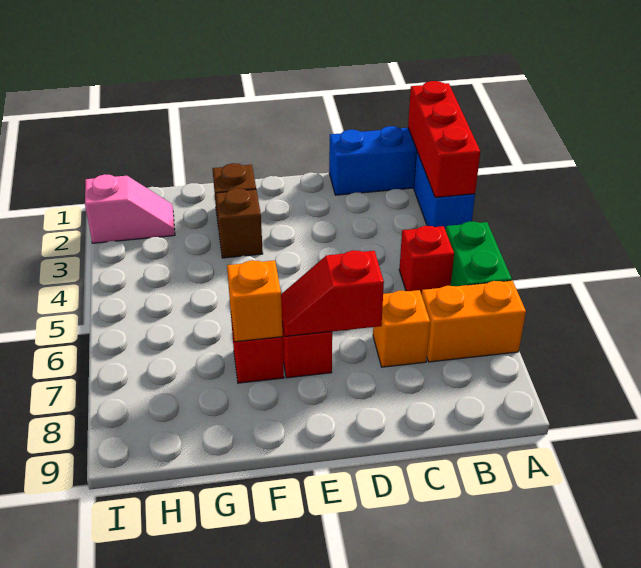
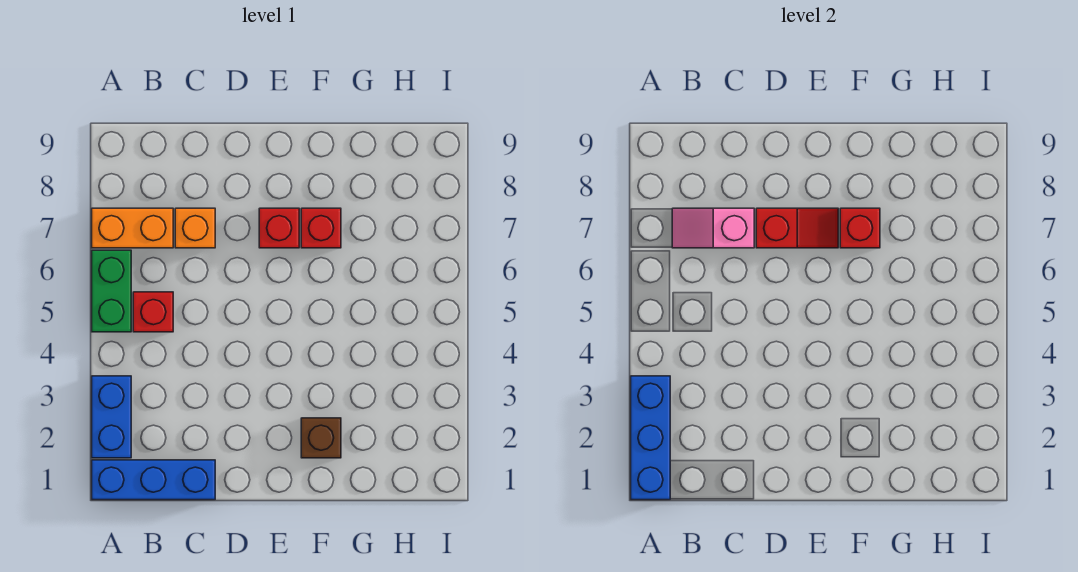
red brick A1:A3 level 2 -> blue brick A1:A3 level 2
brown brick F3 level 1 -> none
orange brick F7 level 2 -> red brick F7 level 2
pink slope H2:I2 level 1 top I -> pink slope B7:C7 level 2 top C

